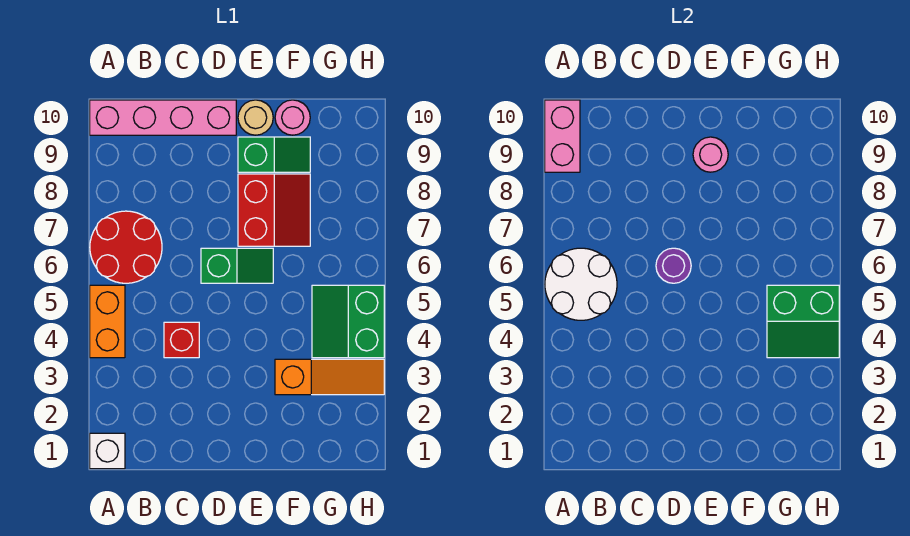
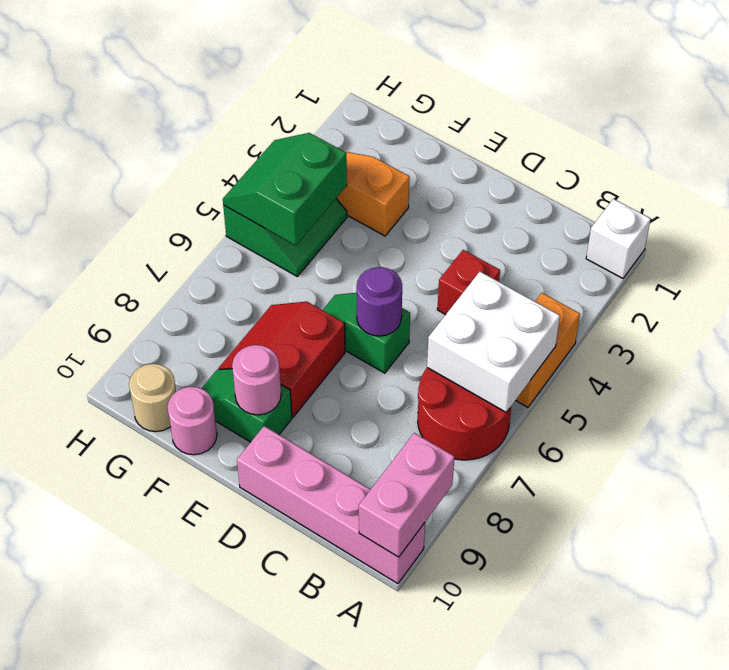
white round brick A5:B6 level 2 -> white brick A5:B6 level 2
tan round brick E10 level 1 -> tan round brick G10 level 1
green slope G4:H5 level 2 top 5 -> green slope G4:H5 level 2 top G

